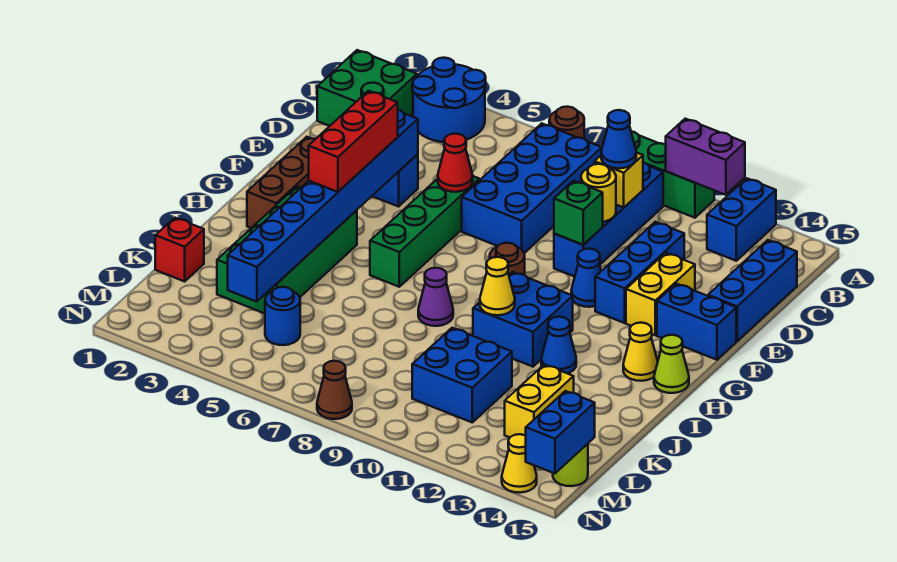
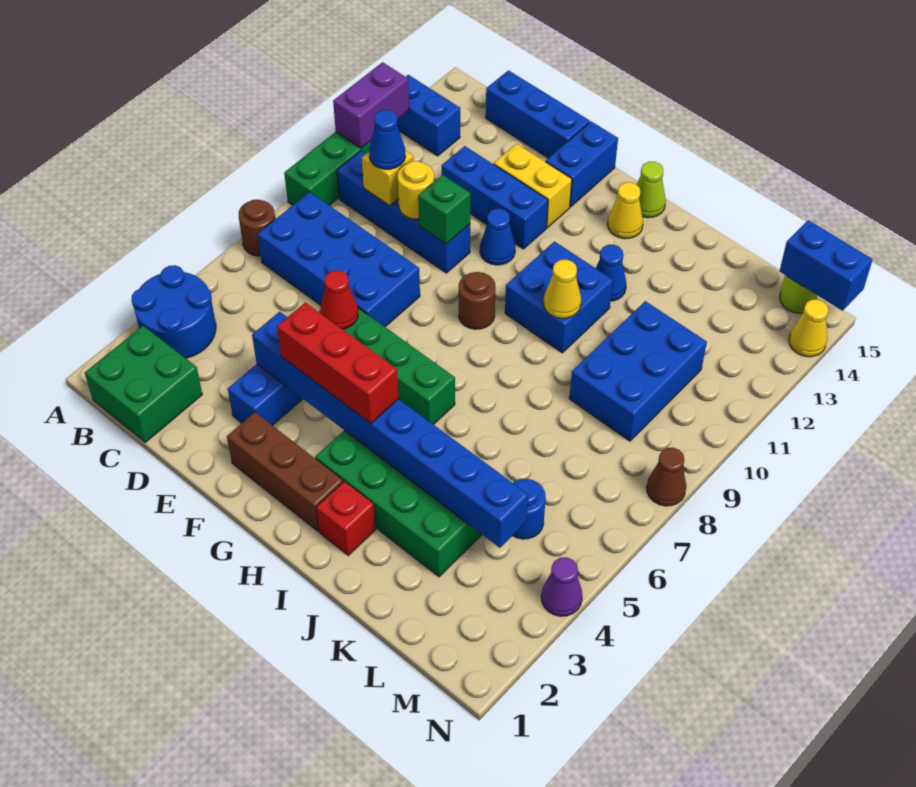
purple cone I8 level 1 -> purple cone N4 level 1
red brick K1 level 1 -> red brick I2 level 1
blue brick K10:L11 level 1 -> blue brick K9:L11 level 1
yellow brick K13:L13 level 1 -> none

